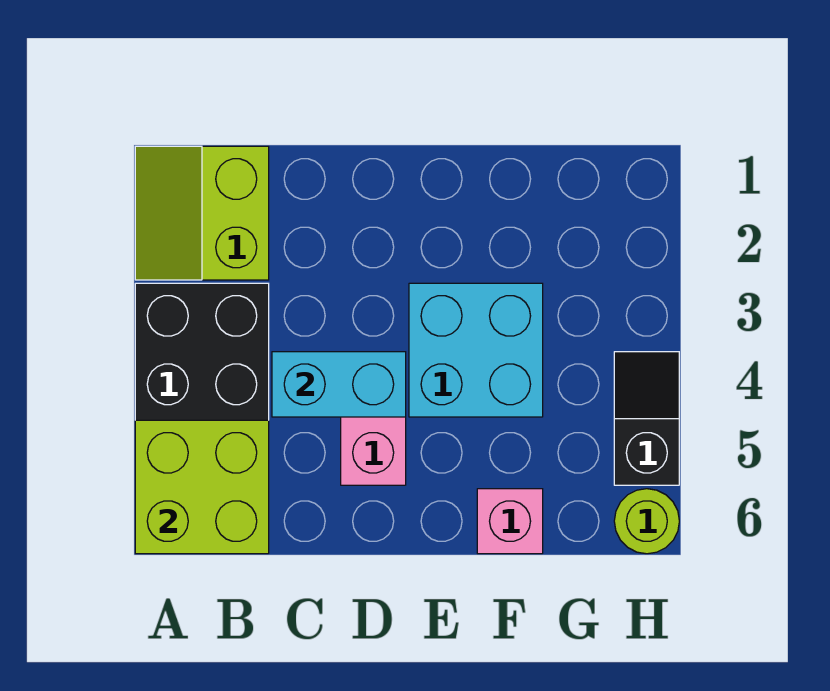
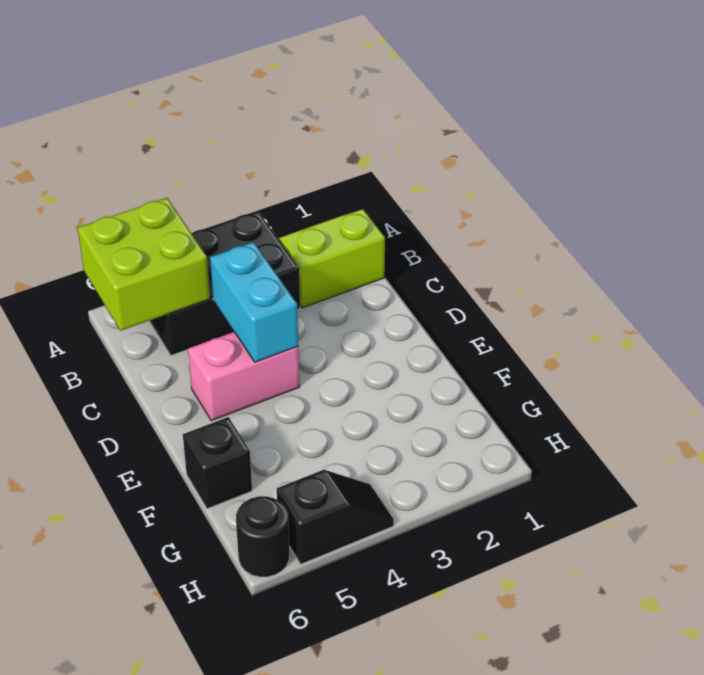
cyan brick E3:F4 level 1 -> none
pink brick F6 level 1 -> black brick F6 level 1
lime round brick H6 level 1 -> black round brick H6 level 1

